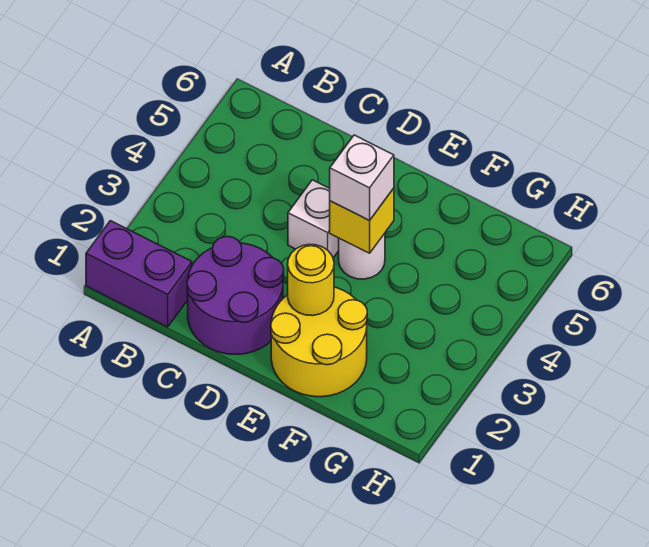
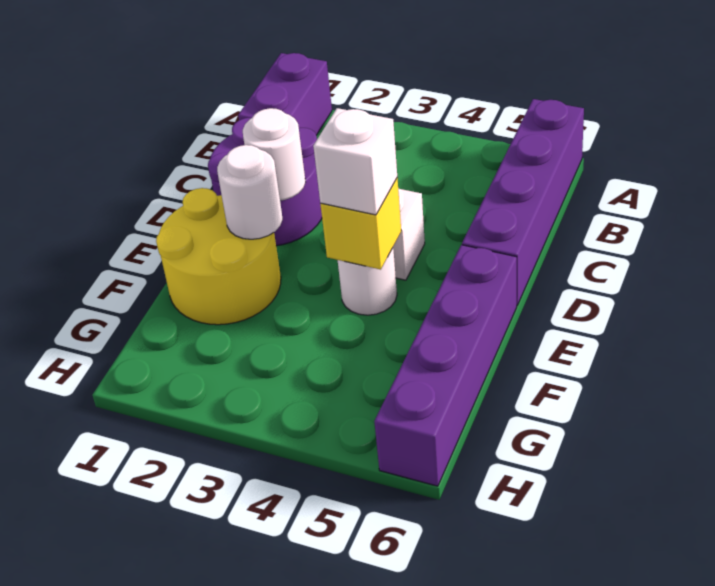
none -> purple brick A6:D6 level 1
none -> white round brick D2 level 2
yellow round brick E2 level 2 -> white round brick E2 level 2
none -> purple brick E6:H6 level 1

